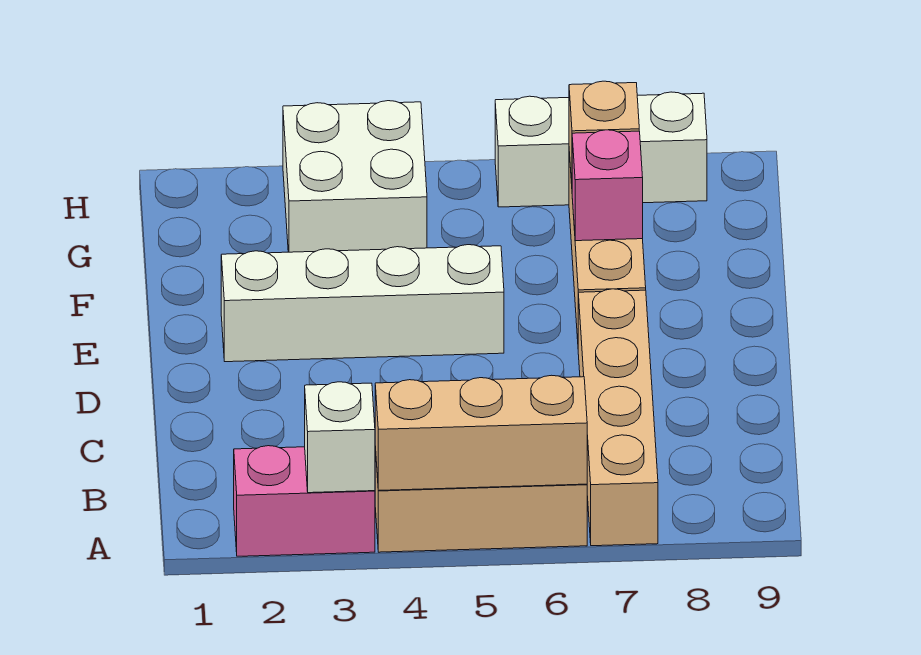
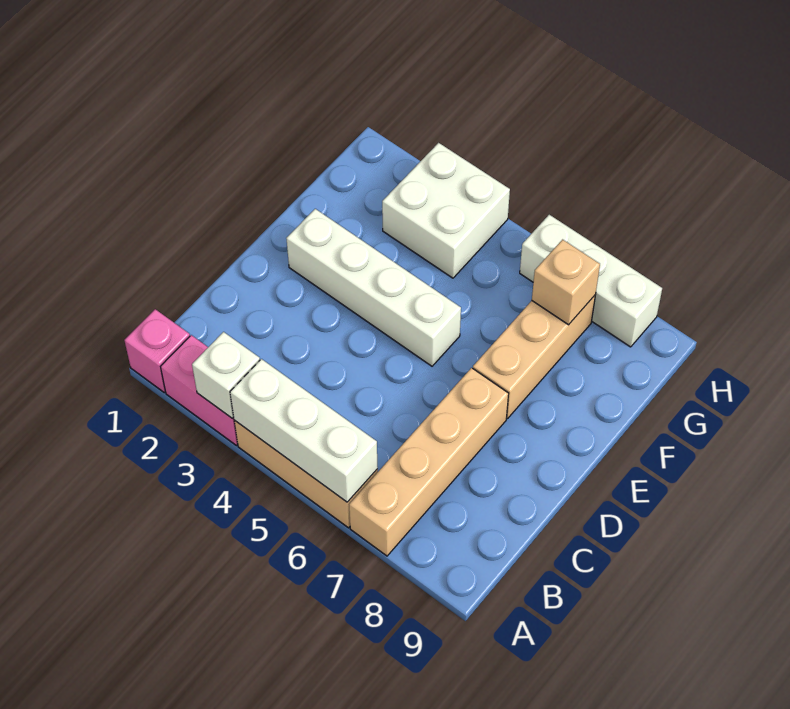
tan brick A4:A6 level 2 -> white brick A4:A6 level 2
pink brick F7 level 2 -> pink brick A1 level 1

